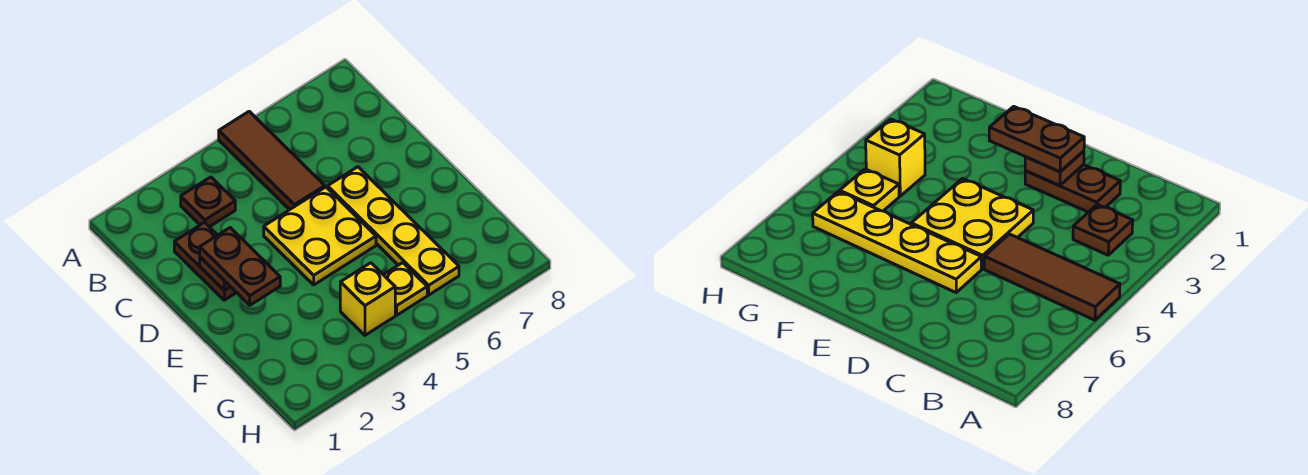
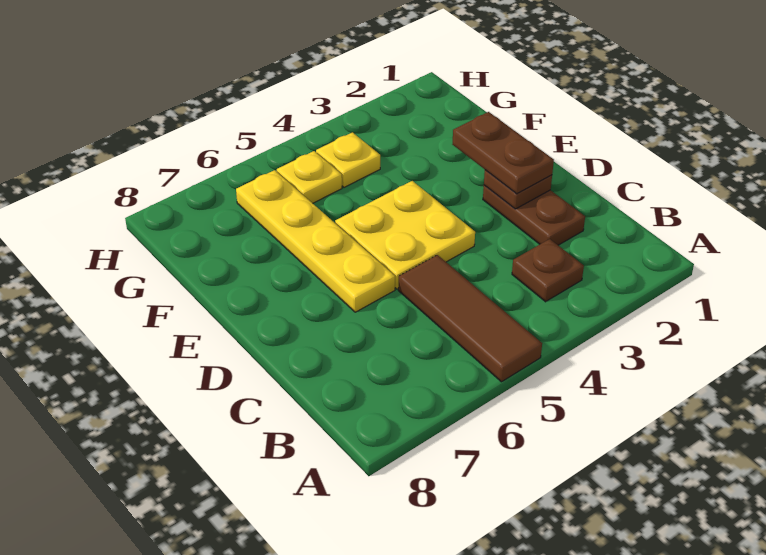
yellow brick G4 level 1 -> yellow plate G4 level 1

